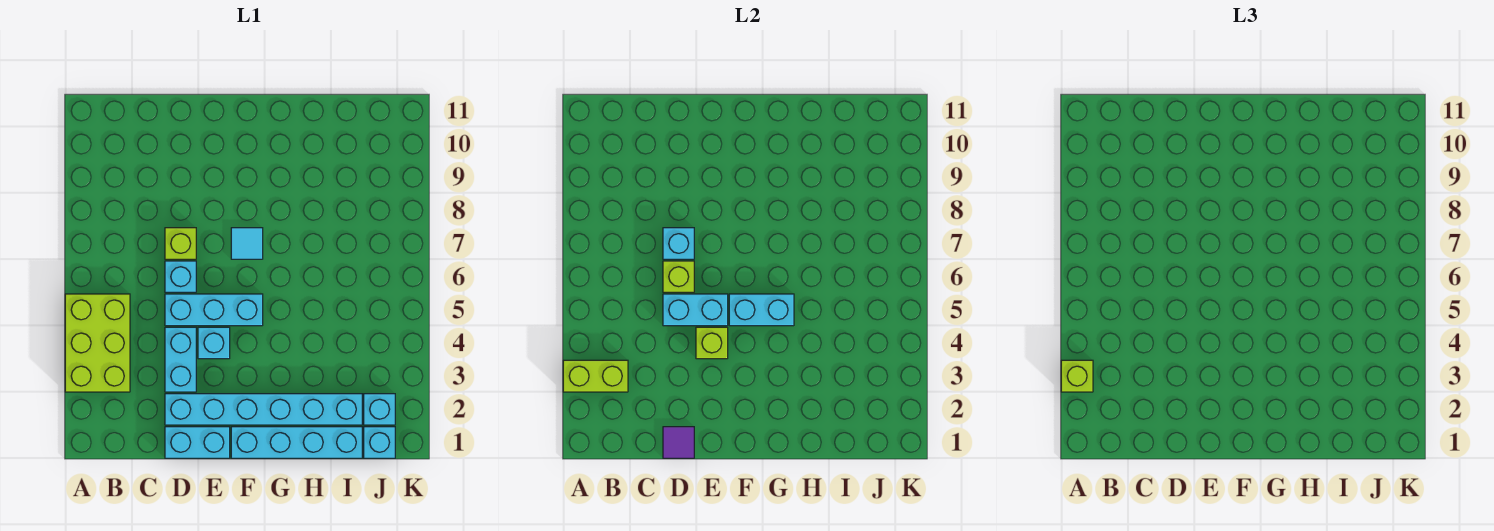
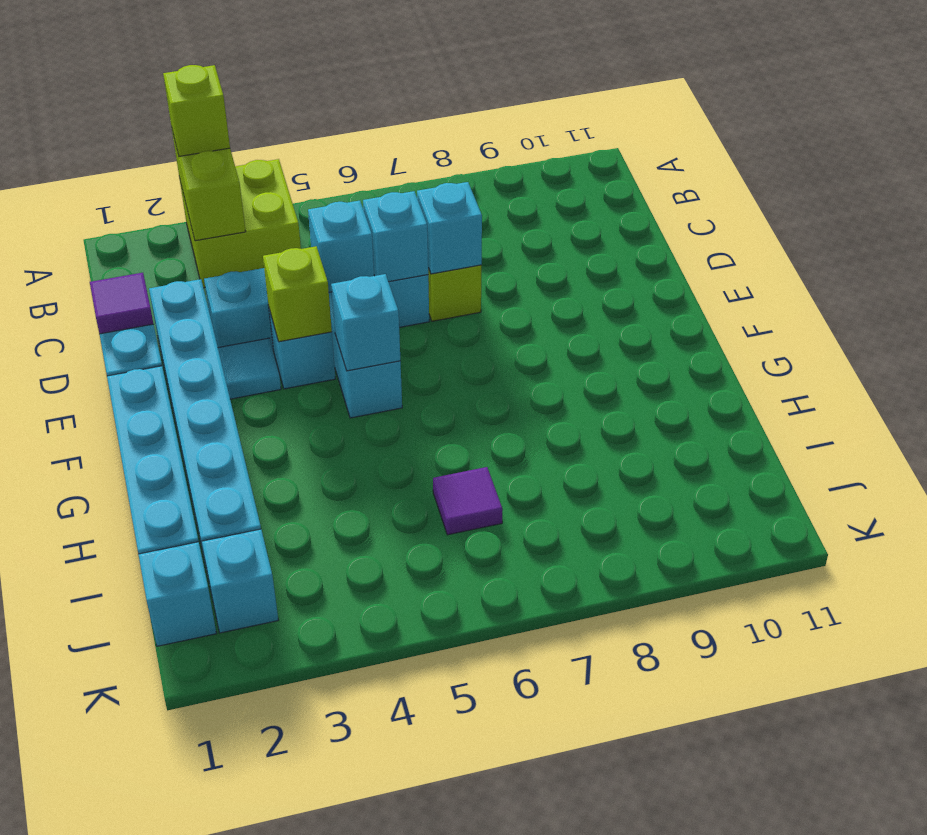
lime brick A3:B5 level 1 -> lime brick A3:B4 level 1
cyan brick D5:E5 level 2 -> cyan brick D5 level 2
lime brick D6 level 2 -> cyan brick D6 level 2
cyan brick F5:G5 level 2 -> cyan brick F5 level 2
cyan tile F7 level 1 -> cyan tile E3 level 1
none -> purple tile I6 level 1

